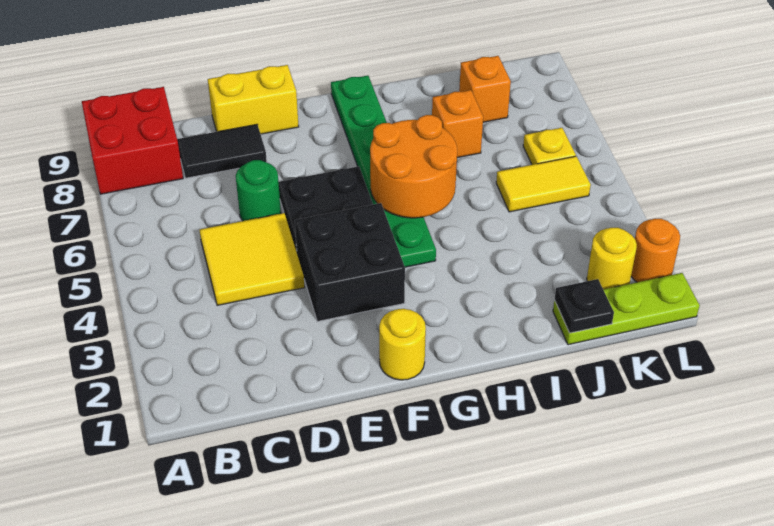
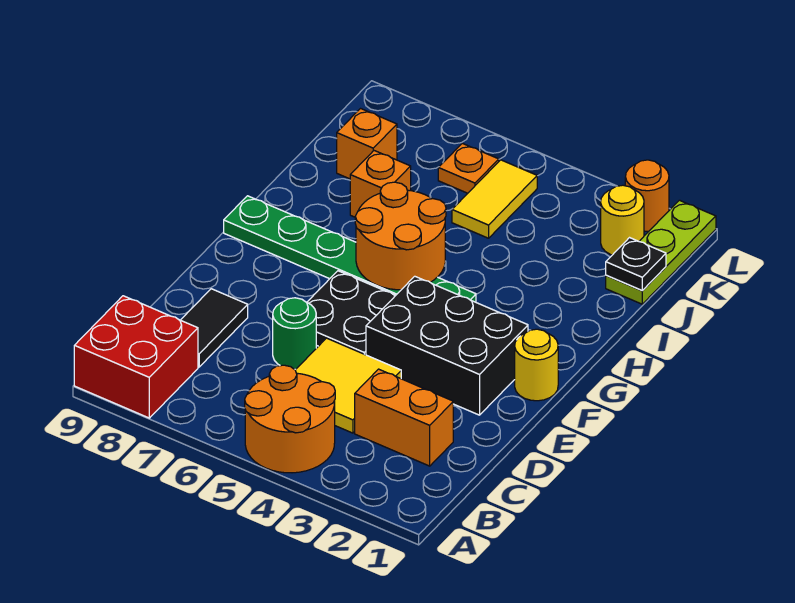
none -> orange round brick A4:B5 level 1
none -> orange brick C2:C3 level 1
yellow brick D9:E9 level 1 -> none
black brick E3:F4 level 1 -> black brick E2:F4 level 1
yellow plate K6 level 1 -> orange plate K6 level 1

